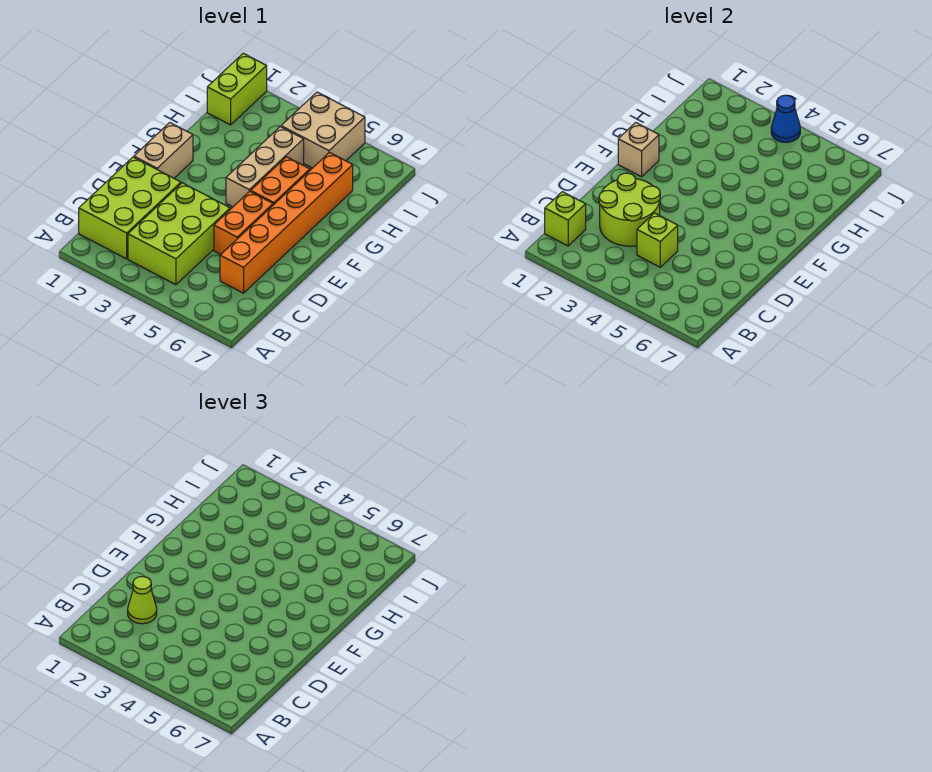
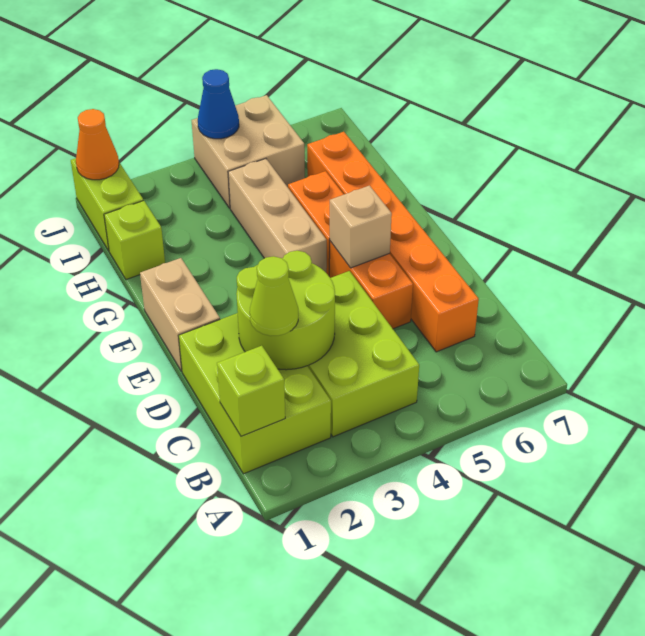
lime brick C4 level 2 -> lime brick H1 level 1
tan brick F1 level 2 -> tan brick E5 level 2
none -> orange cone J1 level 2

